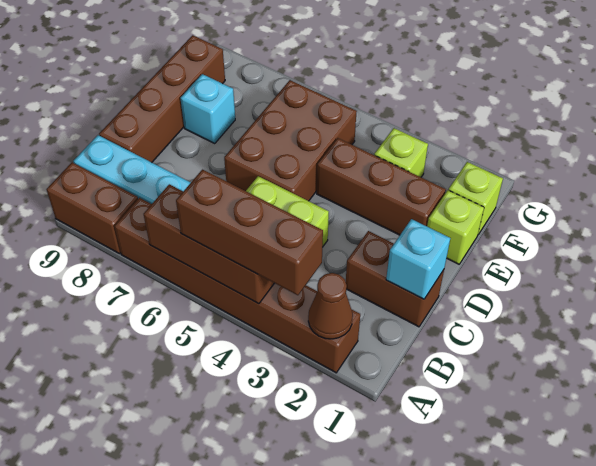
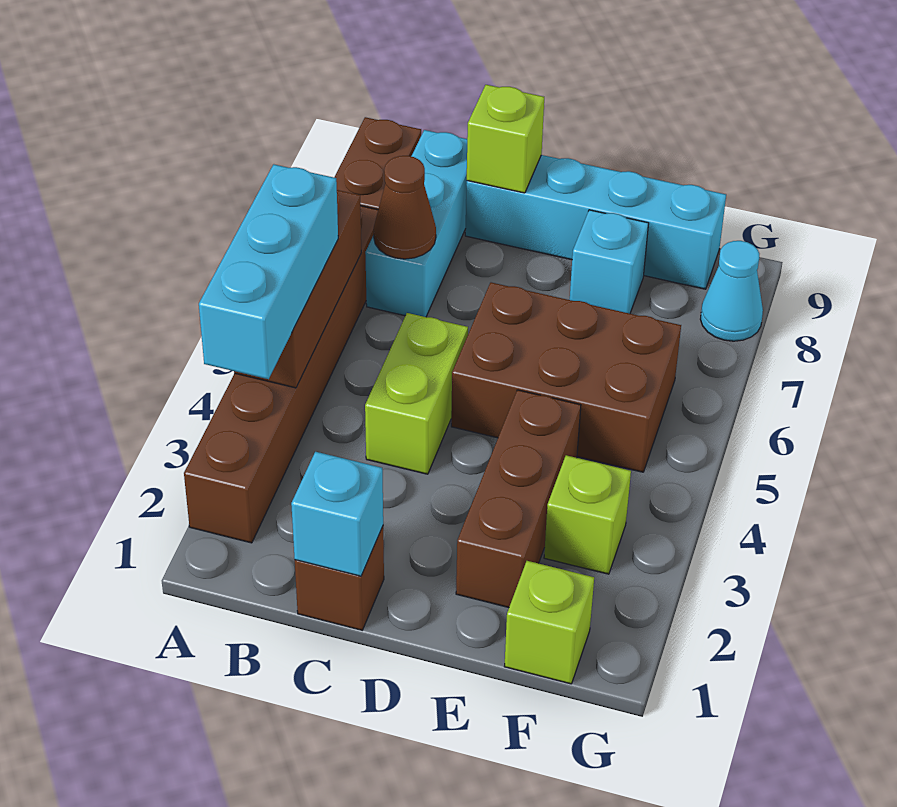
brown cone A2 level 2 -> brown cone B7 level 2
brown brick A3:A5 level 3 -> cyan brick A3:A5 level 3
brown brick C1:C2 level 1 -> brown brick C1 level 1
brown brick C9:F9 level 1 -> cyan brick C9:F9 level 1
lime brick E1 level 1 -> lime brick C9 level 2
none -> cyan cone G8 level 1

